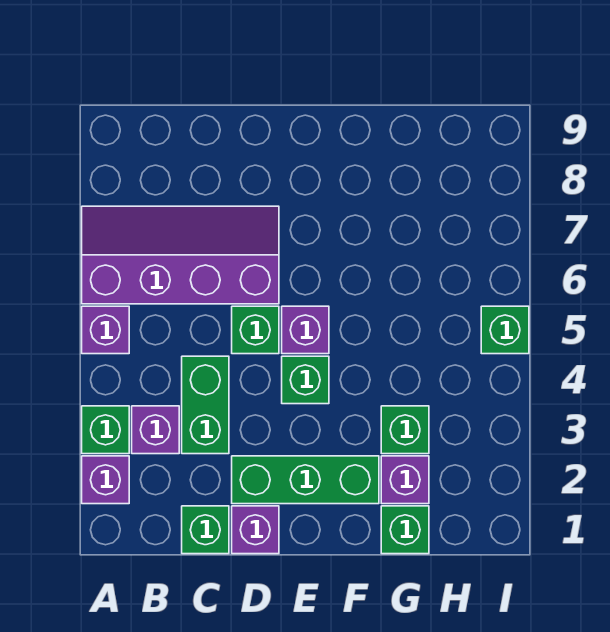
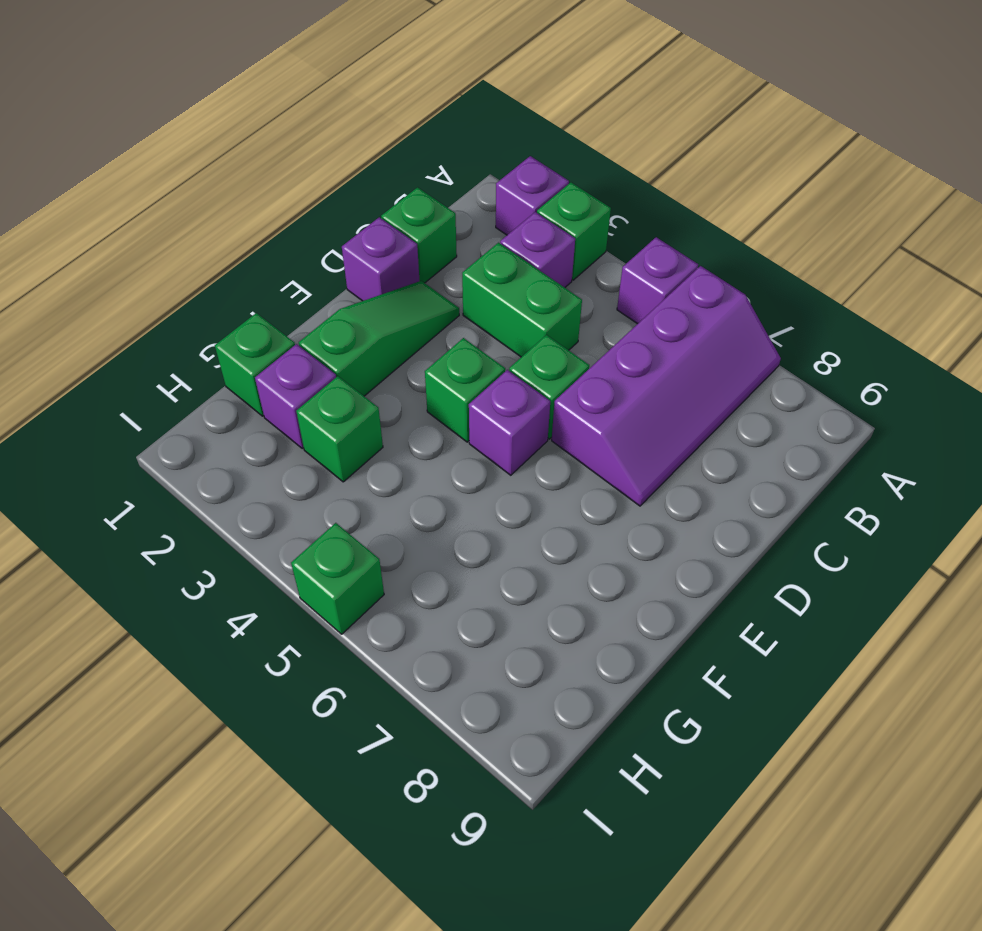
green brick D2:F2 level 1 -> green slope D2:F2 level 1 top F

